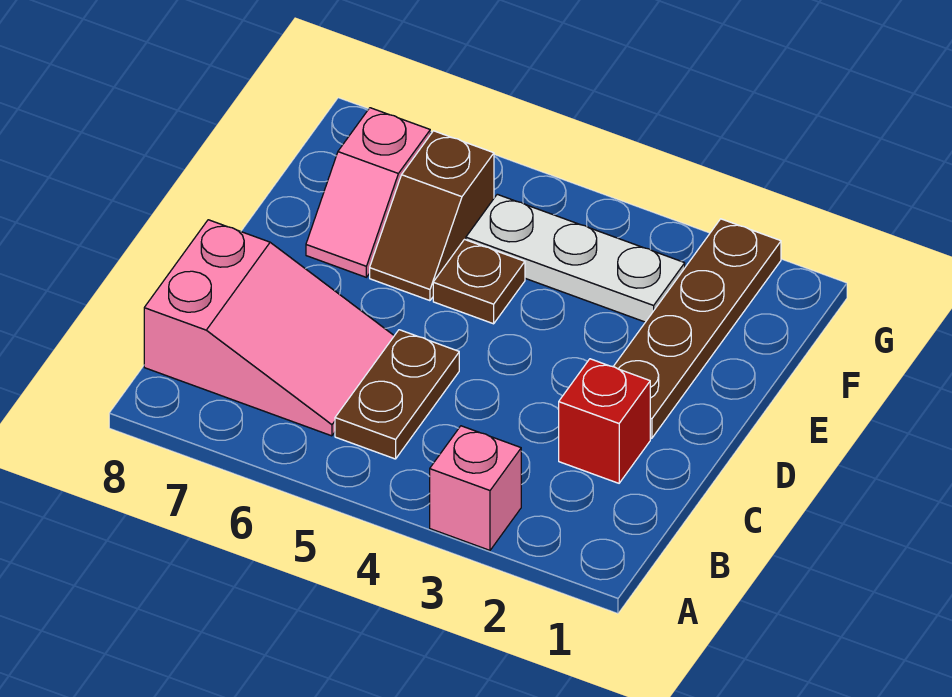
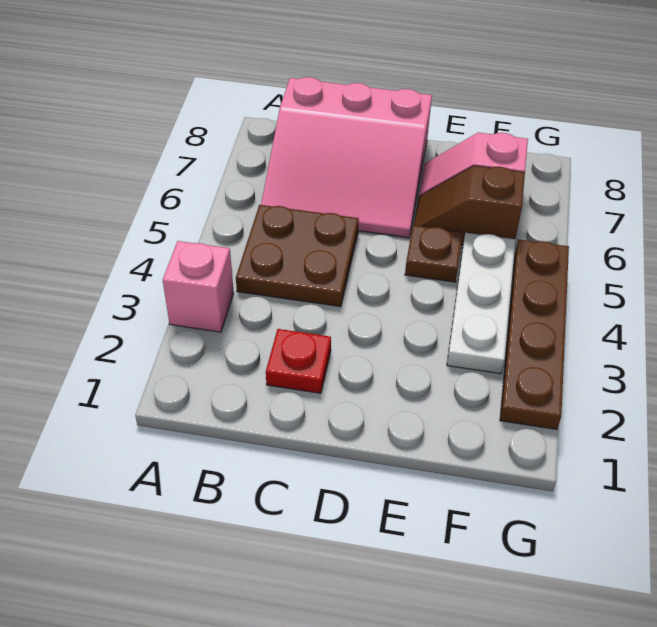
brown plate B5:C5 level 1 -> brown plate B4:C5 level 1
pink slope B6:C8 level 1 top 8 -> pink slope B6:D8 level 1 top 8
red brick C2 level 1 -> red plate C2 level 1
brown plate D2:G2 level 1 -> brown plate G2:G5 level 1

